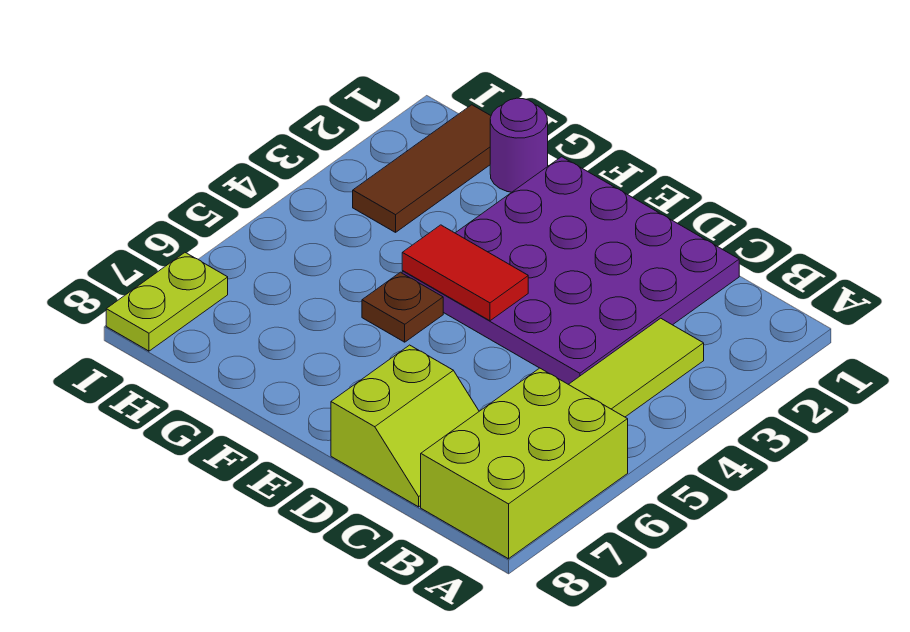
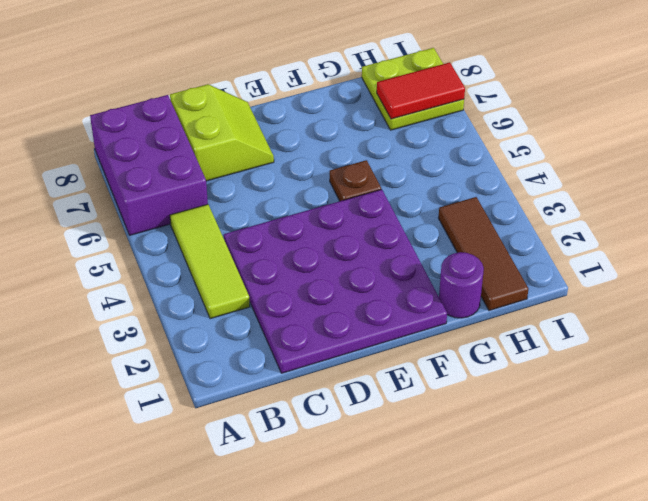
lime brick A6:B8 level 1 -> purple brick A6:B8 level 1
lime slope C7:D8 level 1 top D -> lime slope C7:D8 level 1 top C
red tile E4:F4 level 2 -> red tile H7:I7 level 2
lime plate I7:I8 level 1 -> lime plate H7:I8 level 1

